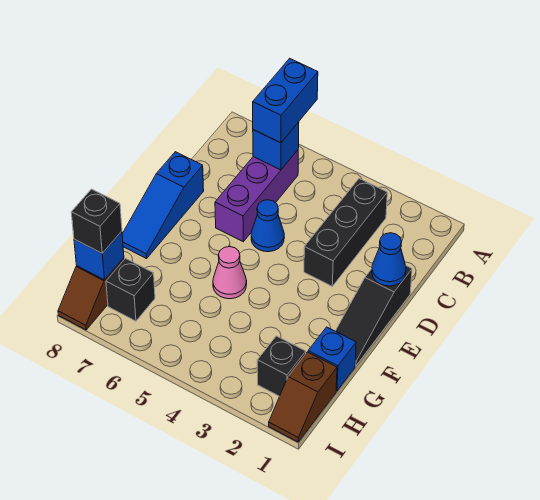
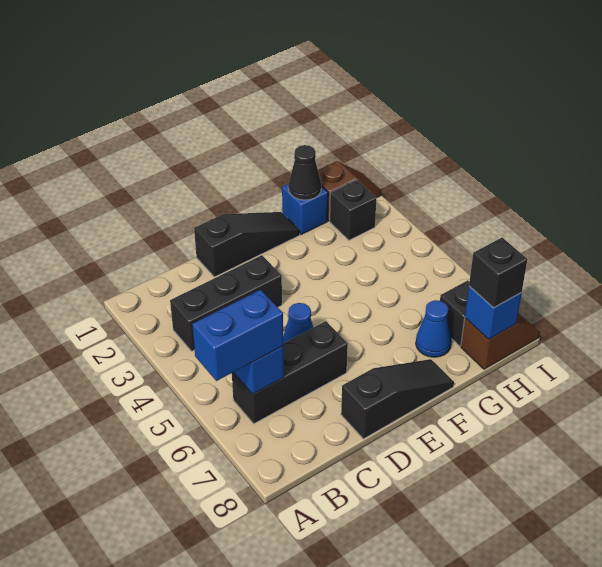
purple brick B6:D6 level 1 -> black brick B6:D6 level 1
blue cone D1 level 2 -> blue cone G7 level 1
blue slope D8:F8 level 1 top D -> black slope D8:F8 level 1 top D
pink cone F5 level 1 -> none
none -> black cone G1 level 2

